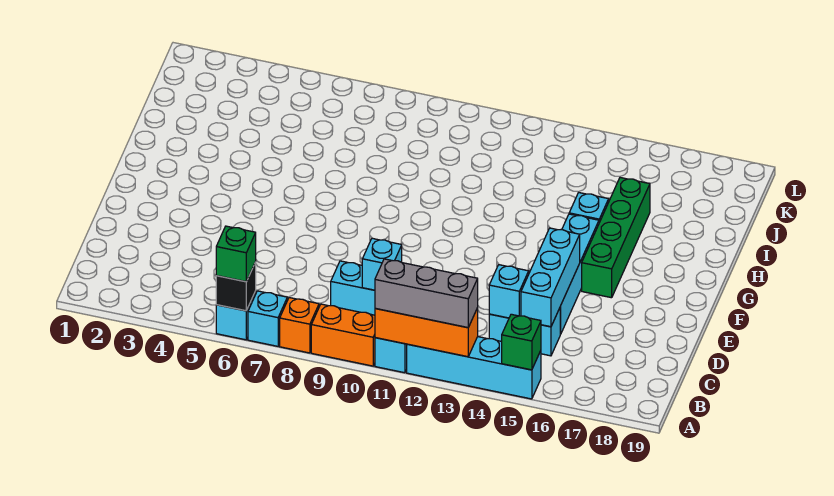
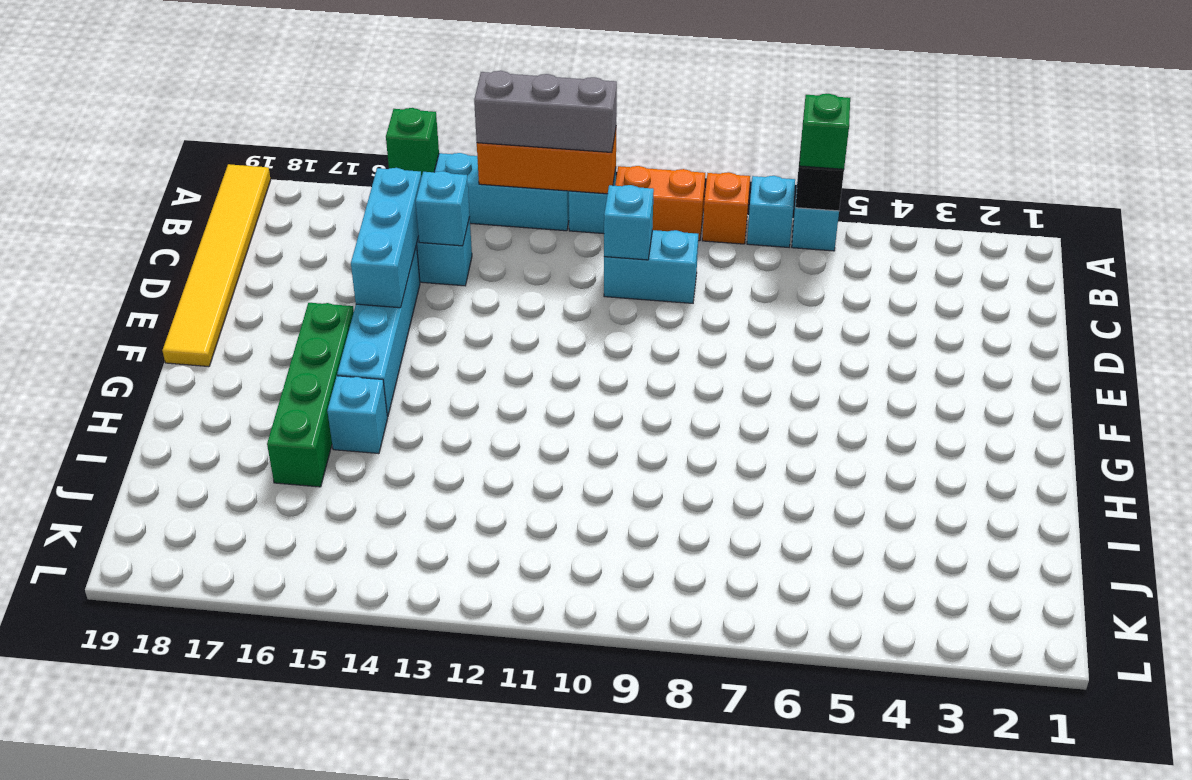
none -> yellow tile A19:F19 level 1

